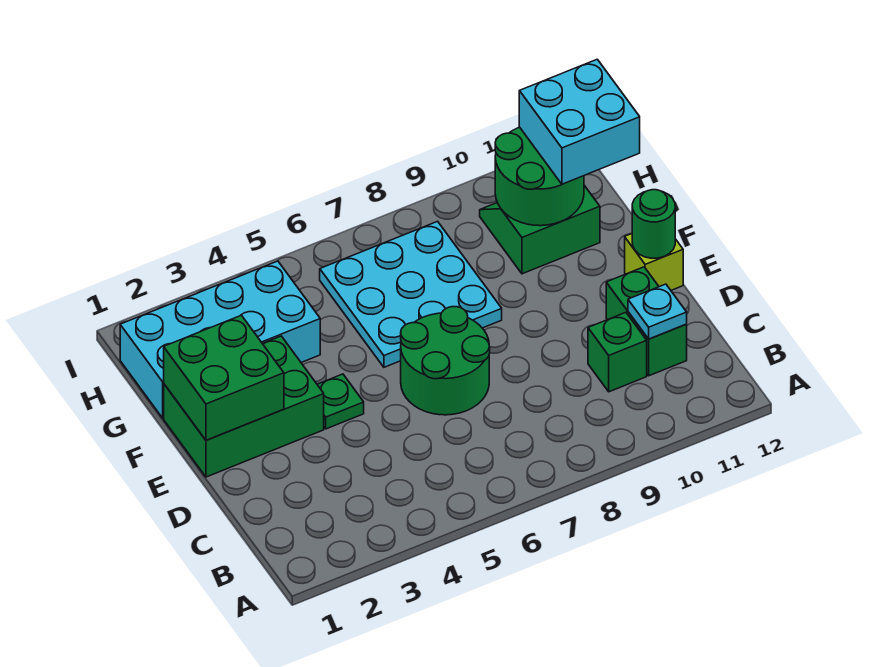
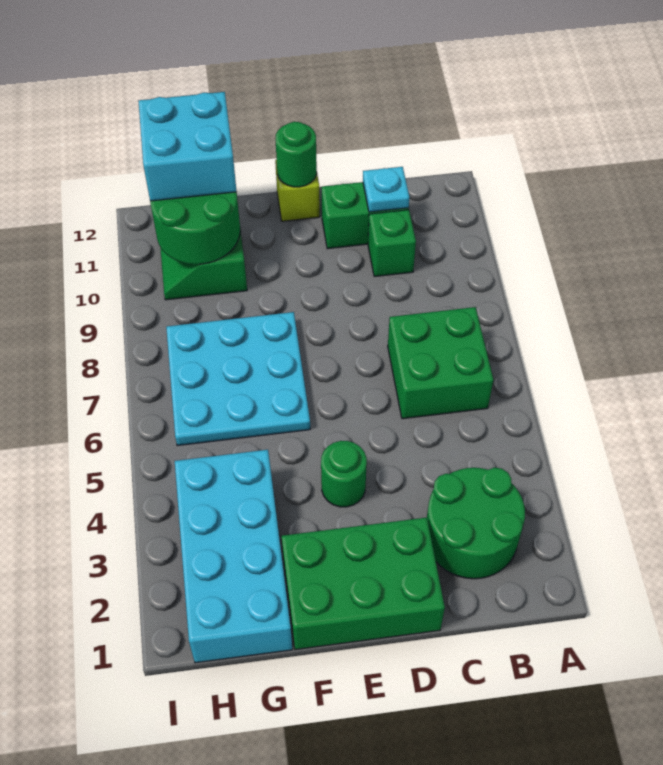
green round brick D6:E7 level 1 -> green round brick B2:C3 level 1
green brick E1:F3 level 1 -> green brick D1:F2 level 1
green brick E1:F2 level 2 -> green brick B6:C7 level 1
green plate E4 level 1 -> green round brick E4 level 1

